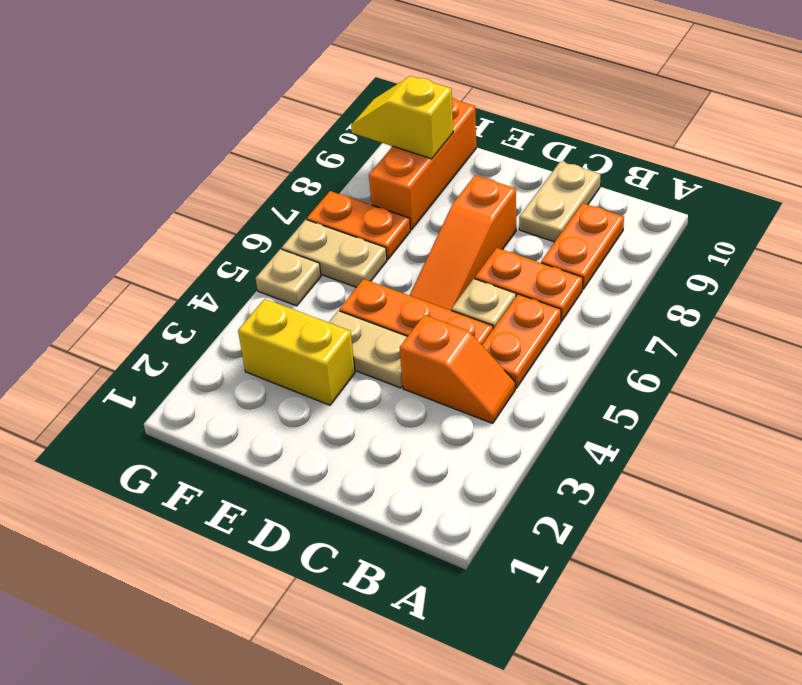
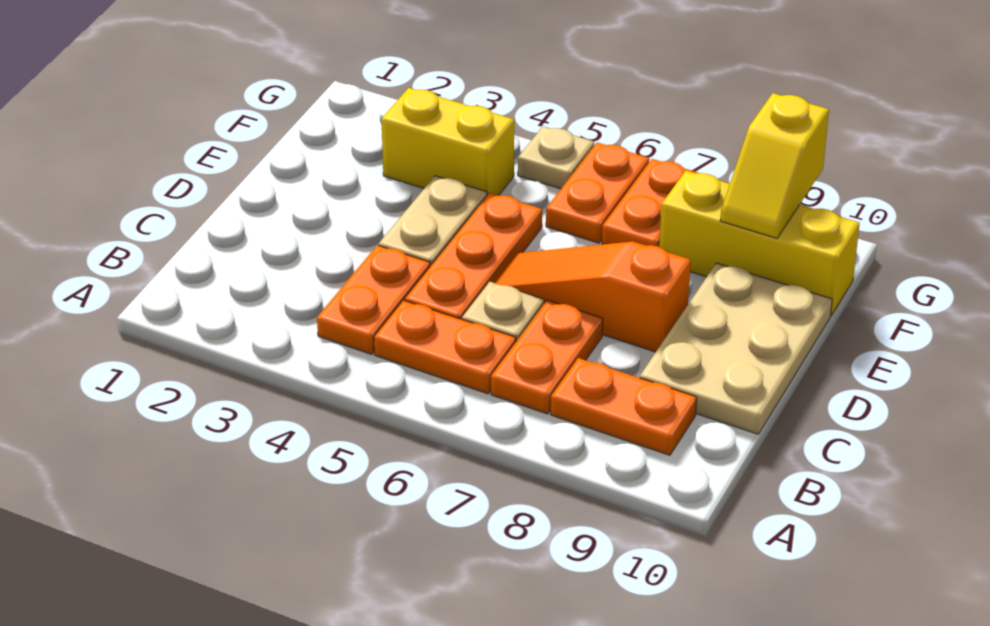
orange slope B4:C4 level 1 top C -> orange plate B4:C4 level 1
tan plate C9:C10 level 1 -> tan plate C9:E10 level 1
yellow brick E3:F3 level 1 -> yellow brick F3:F4 level 1
tan plate F6:G6 level 1 -> orange plate F6:G6 level 1
orange brick F8:F10 level 1 -> yellow brick F8:F10 level 1
yellow slope F9:G9 level 2 top F -> yellow slope F9:G9 level 2 top G

